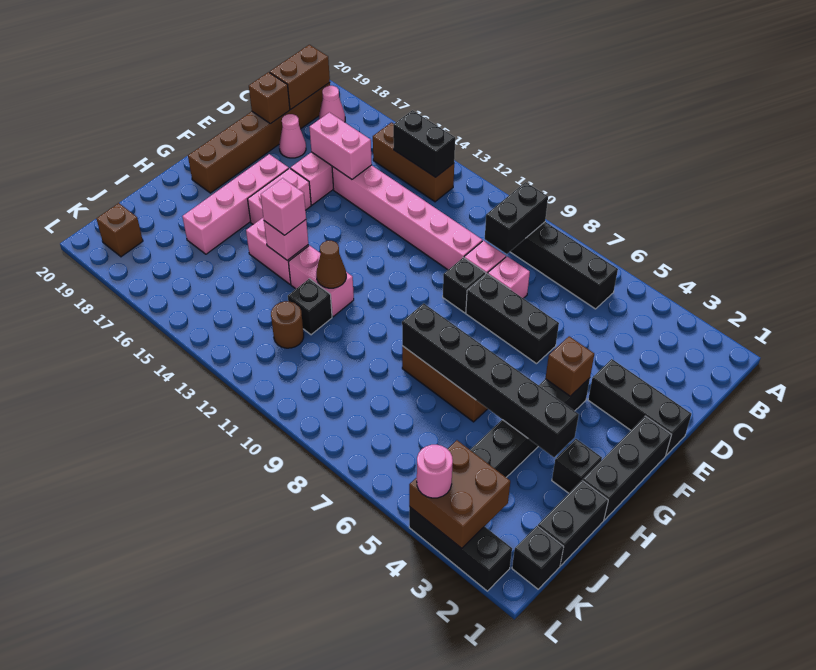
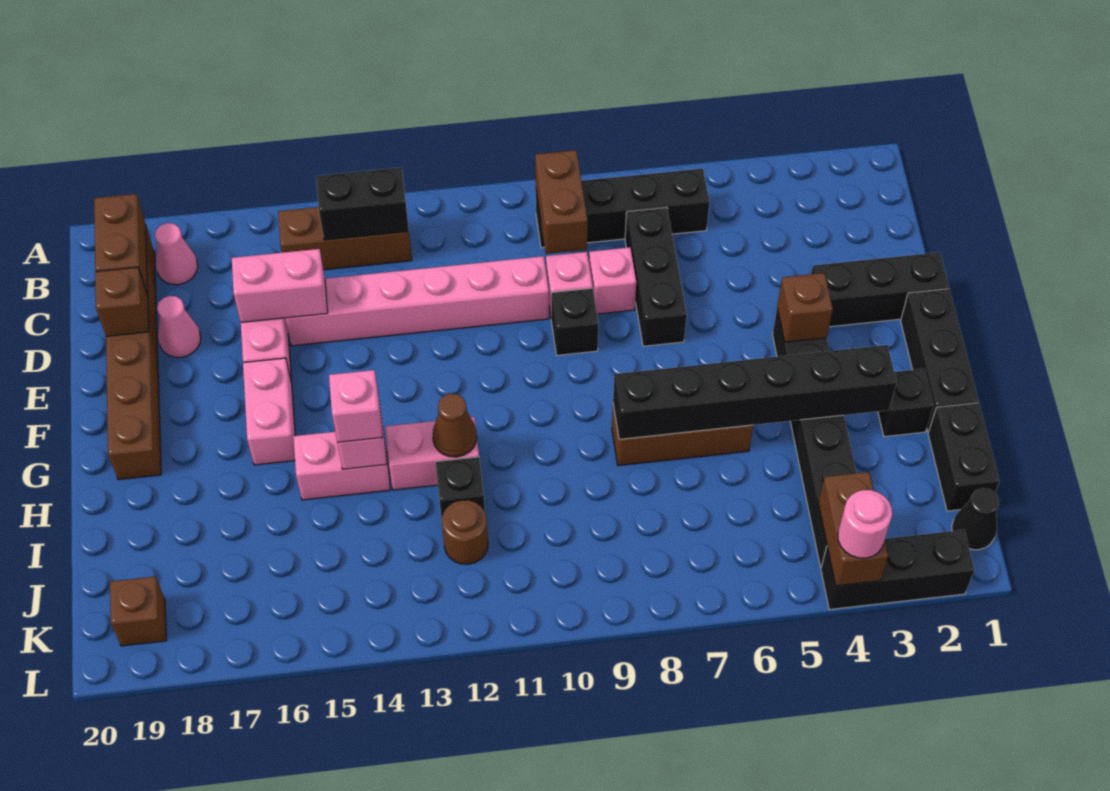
black brick B9:C9 level 2 -> brown brick B9:C9 level 2
black brick E6:E8 level 1 -> black brick C7:E7 level 1
pink brick F17:I17 level 1 -> none
black brick K1 level 1 -> black cone K1 level 1
brown brick K3:L4 level 2 -> brown brick K4:L4 level 2

